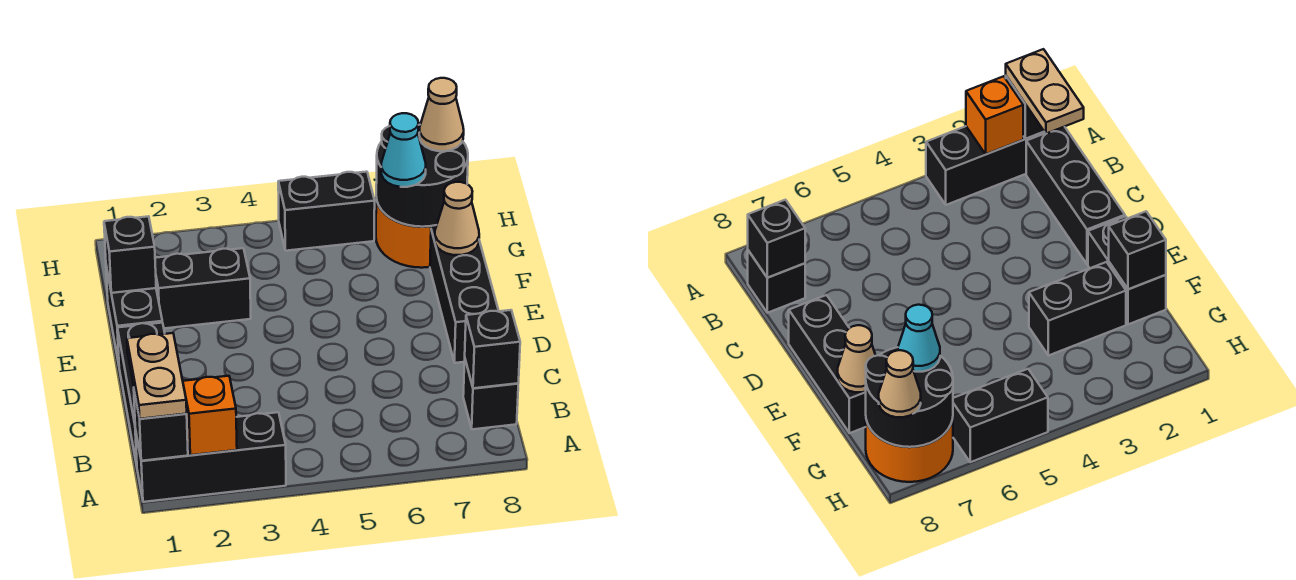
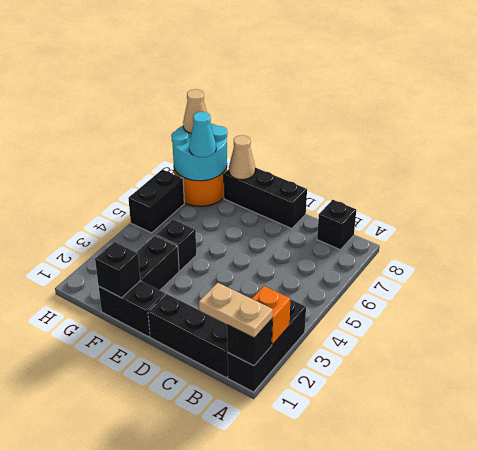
black brick B8 level 2 -> black brick F4 level 1
black round brick G7:H8 level 2 -> cyan round brick G7:H8 level 2

